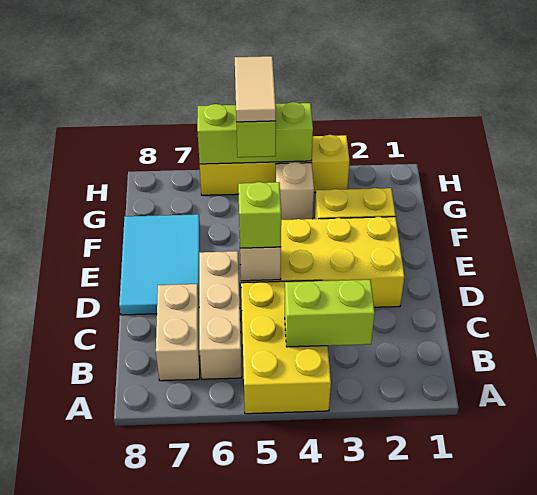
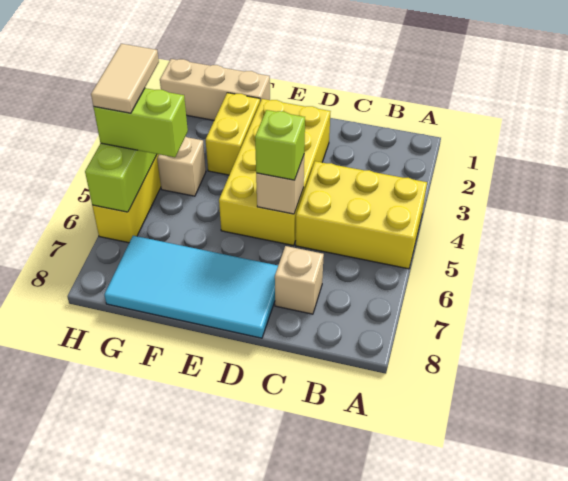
lime brick B3:B4 level 2 -> none
tan brick B6:D6 level 1 -> tan brick F1:H1 level 1
tan brick B7:C7 level 1 -> tan brick C7 level 1
cyan tile D7:F8 level 1 -> cyan tile D7:G8 level 1
tan tile G5:H5 level 4 -> tan tile H4:H5 level 4

